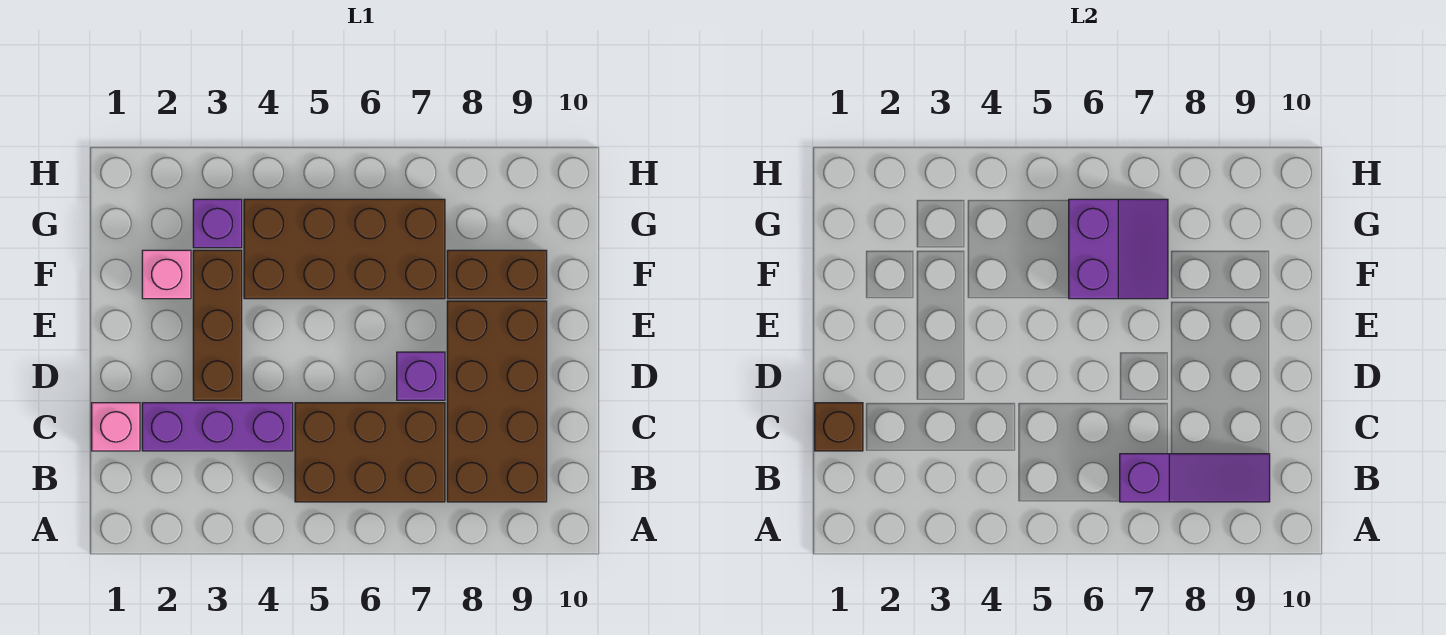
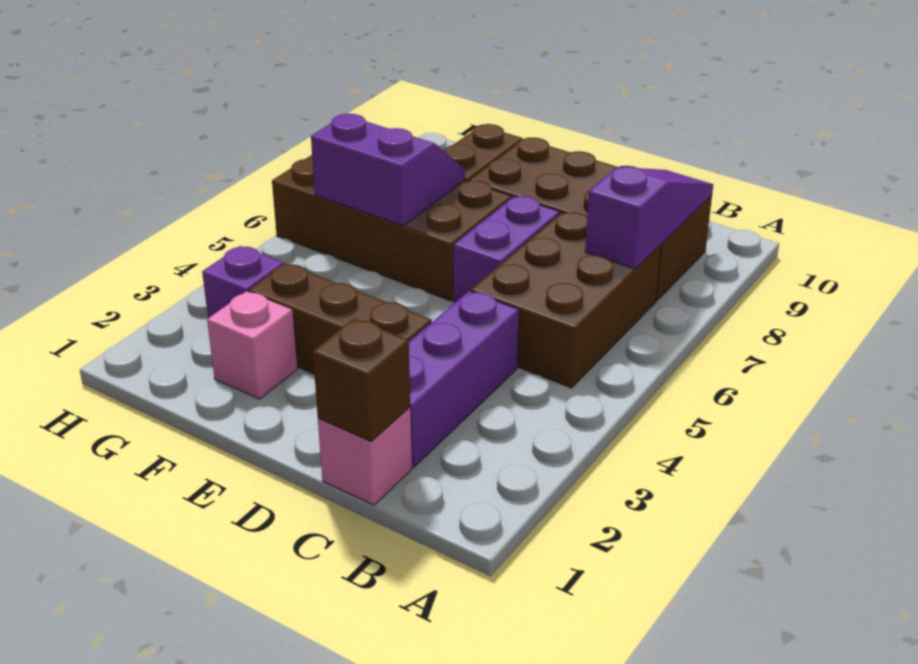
purple brick D7 level 1 -> purple brick D6:D7 level 1
brown brick F4:G7 level 1 -> brown brick E6:H7 level 1

